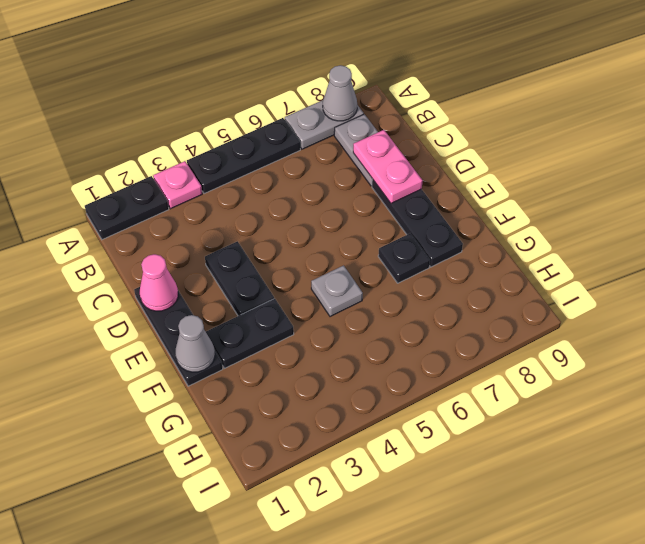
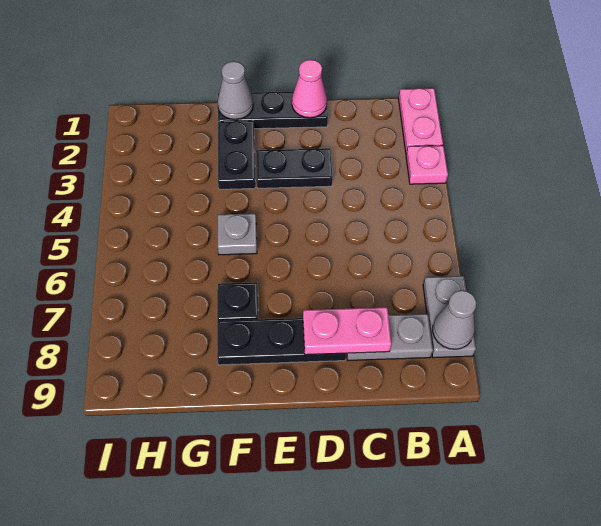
black plate A1:A2 level 1 -> pink plate A1:A2 level 1
black plate A4:A6 level 1 -> none

